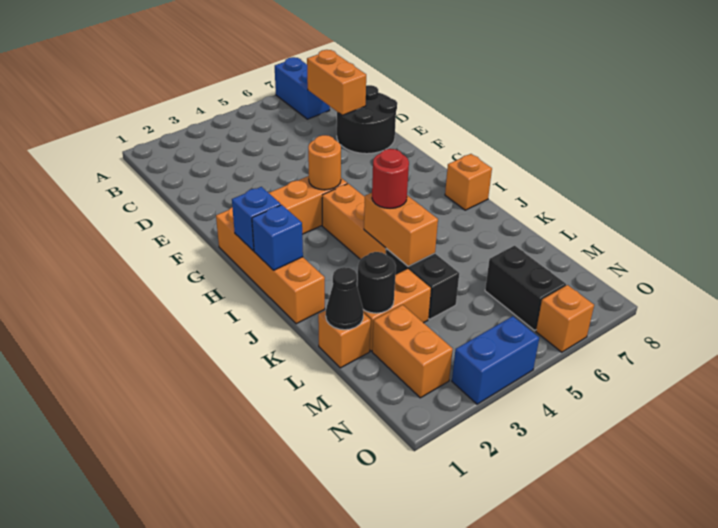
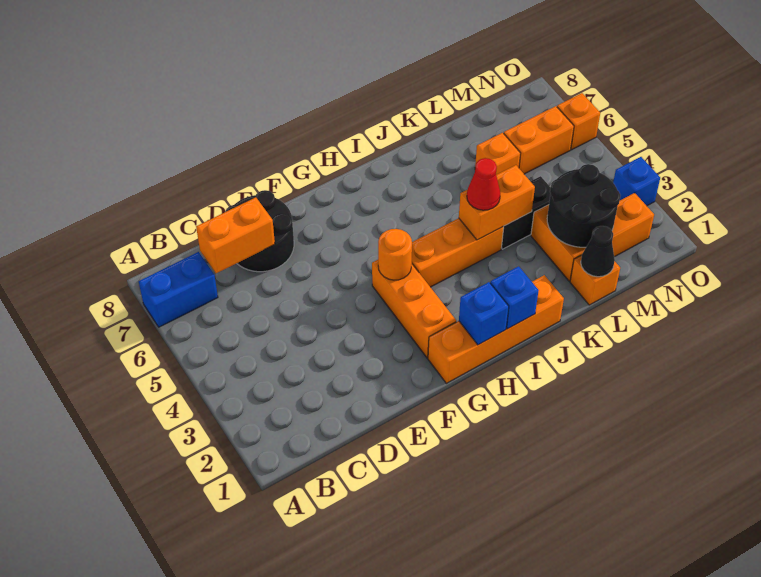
orange brick I8 level 1 -> orange brick L6 level 1
red round brick J4 level 3 -> red cone J4 level 3
black round brick L2 level 2 -> black round brick L2:M3 level 2
black brick M6:N6 level 1 -> orange brick M6:N6 level 1
blue brick O3:O4 level 1 -> blue brick O3 level 1

